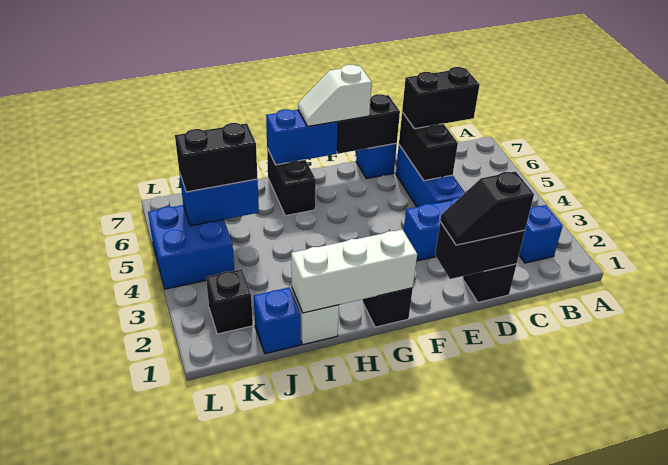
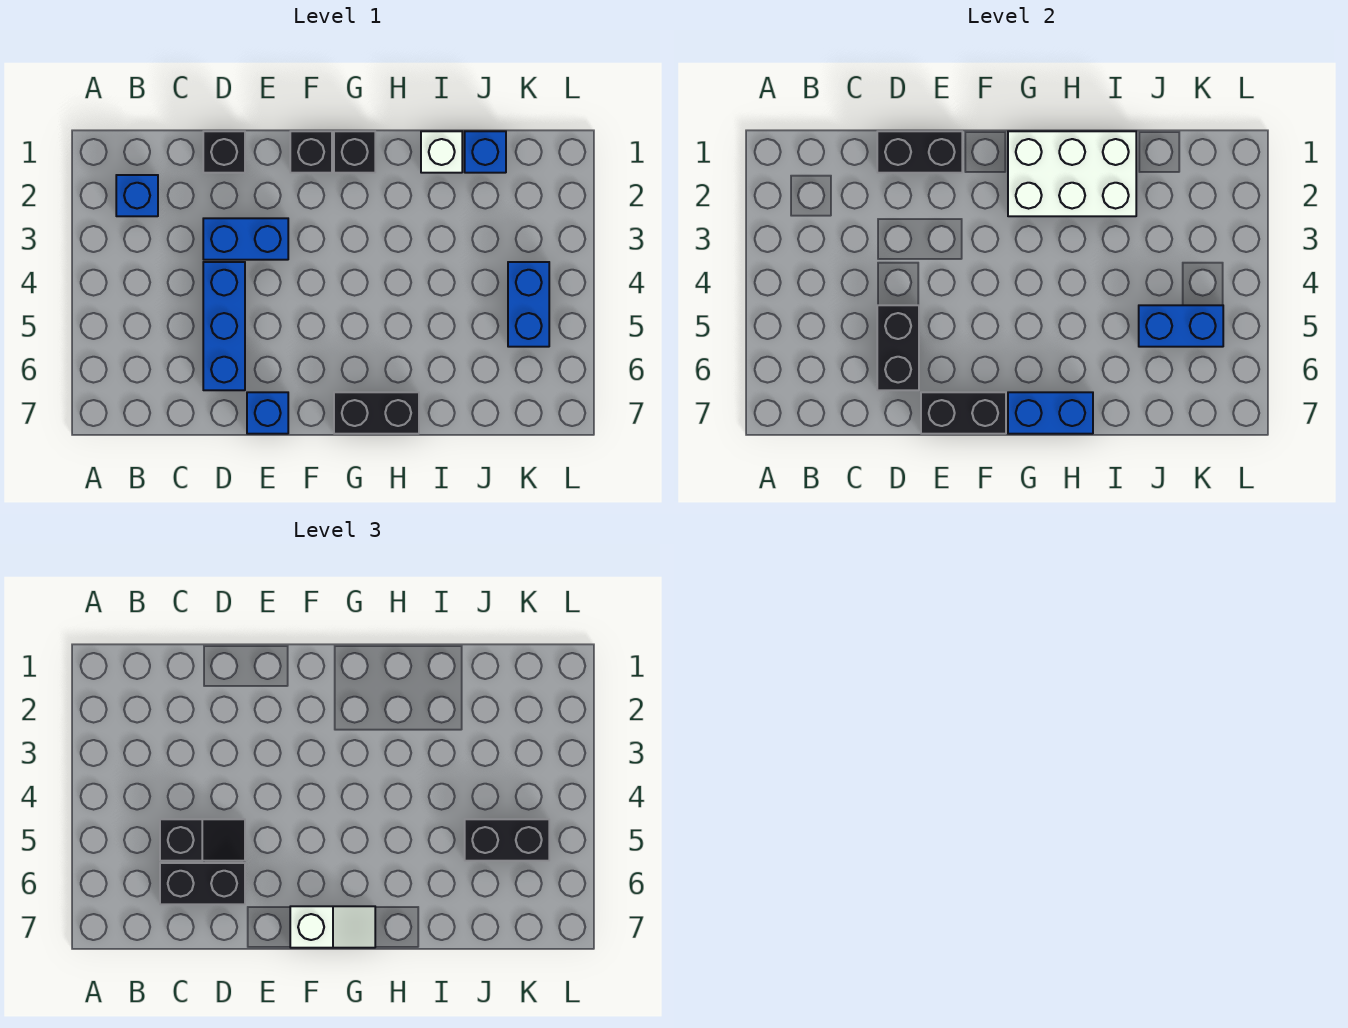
black slope D1:E1 level 3 top D -> black slope C5:D5 level 3 top C
white brick G1:I1 level 2 -> white brick G1:I2 level 2
black brick H6:H7 level 1 -> black brick G7:H7 level 1
black brick K2 level 1 -> black brick F1 level 1
blue brick K4:L5 level 1 -> blue brick K4:K5 level 1

